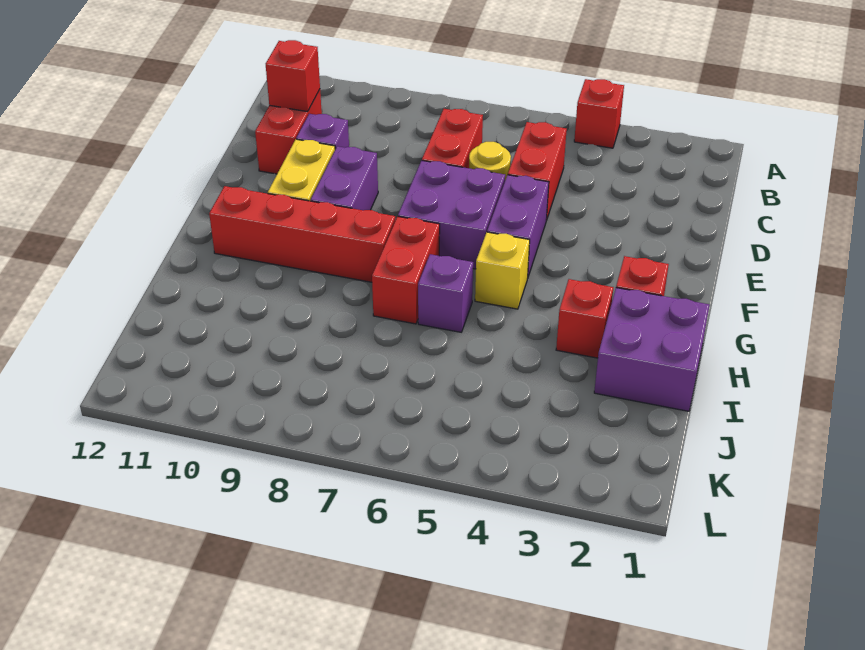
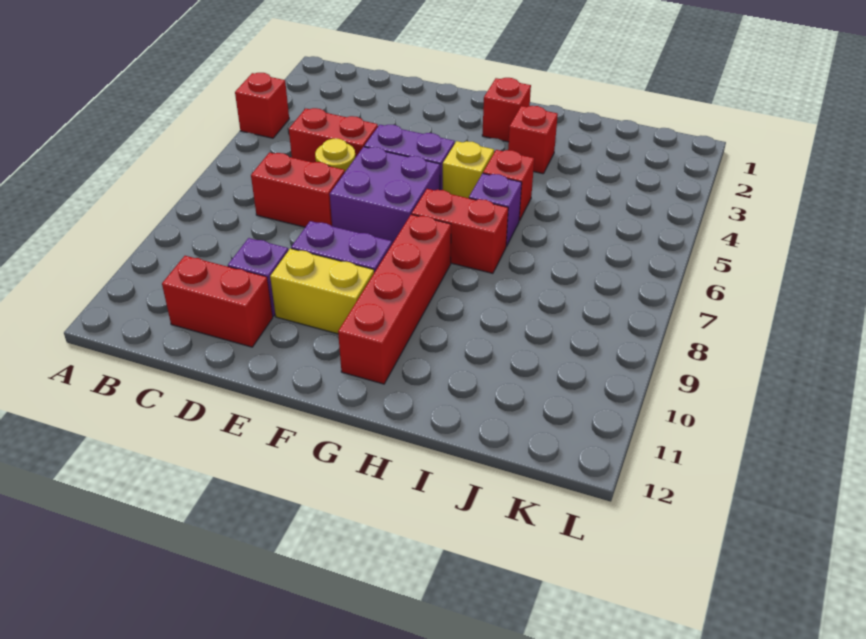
red brick C11 level 2 -> red brick H5 level 1
purple brick H1:I2 level 1 -> none

